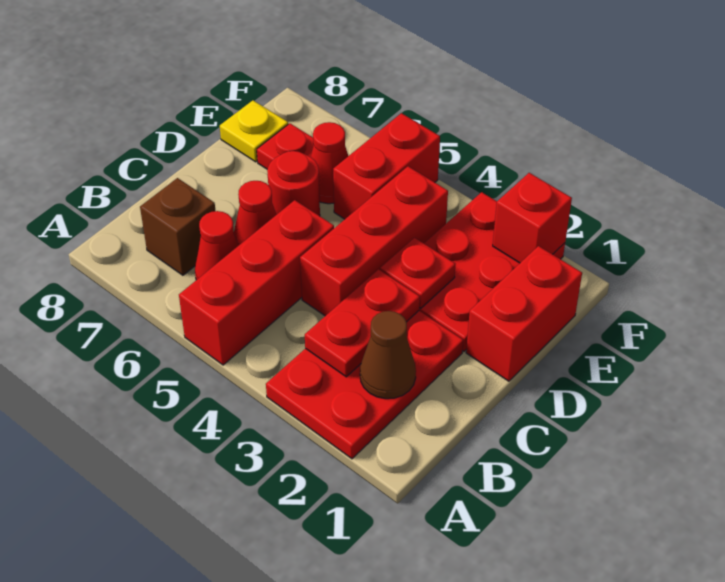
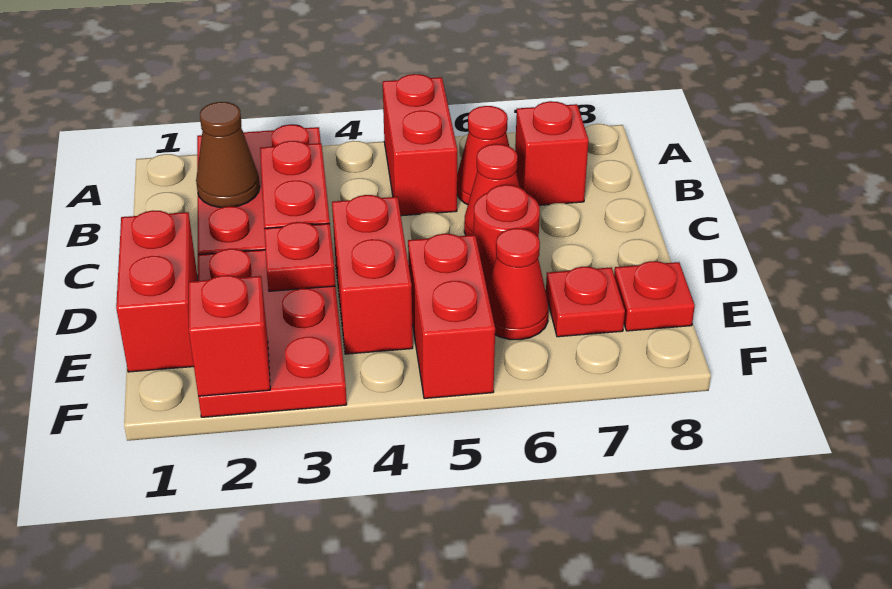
red brick A5:C5 level 1 -> red brick A5:B5 level 1
brown brick B7 level 1 -> red brick B7 level 1
red brick C4:E4 level 1 -> red brick D4:E4 level 1
yellow plate E8 level 1 -> red plate E8 level 1

